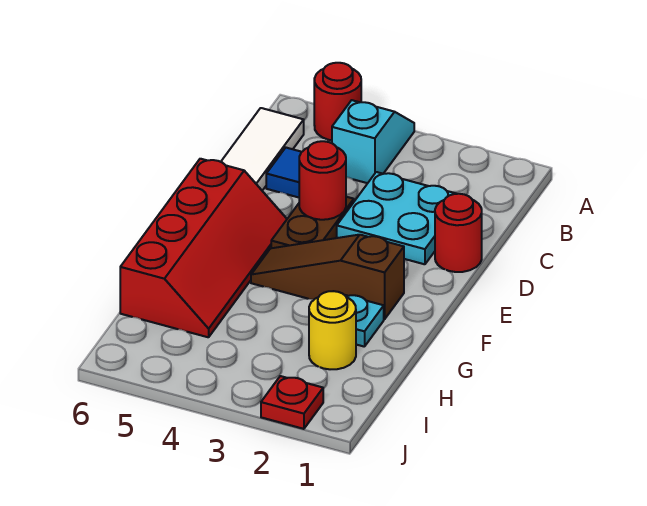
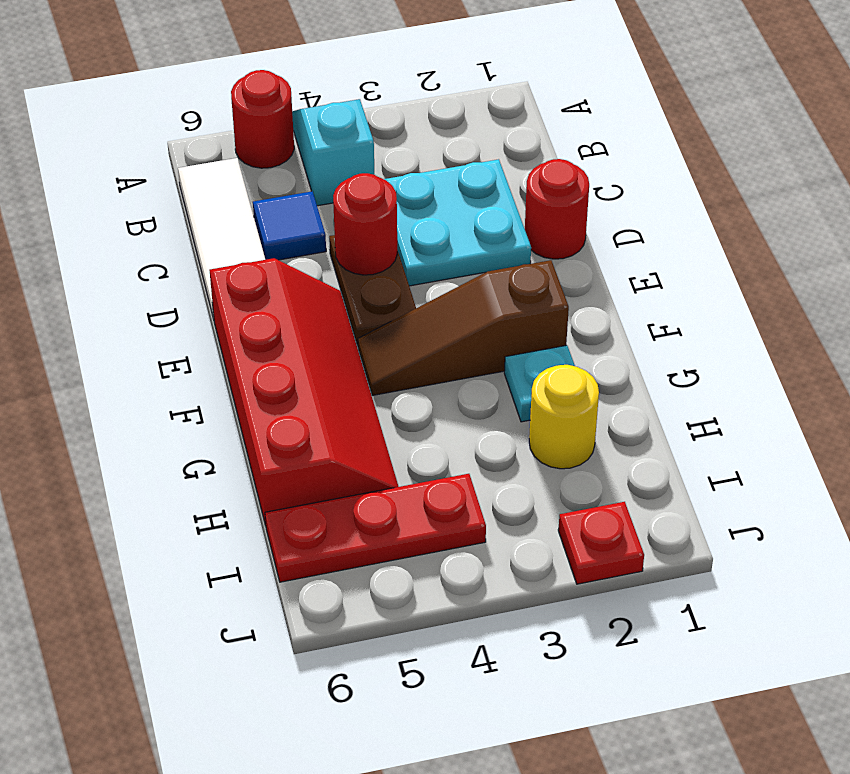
none -> red plate I4:I6 level 1

